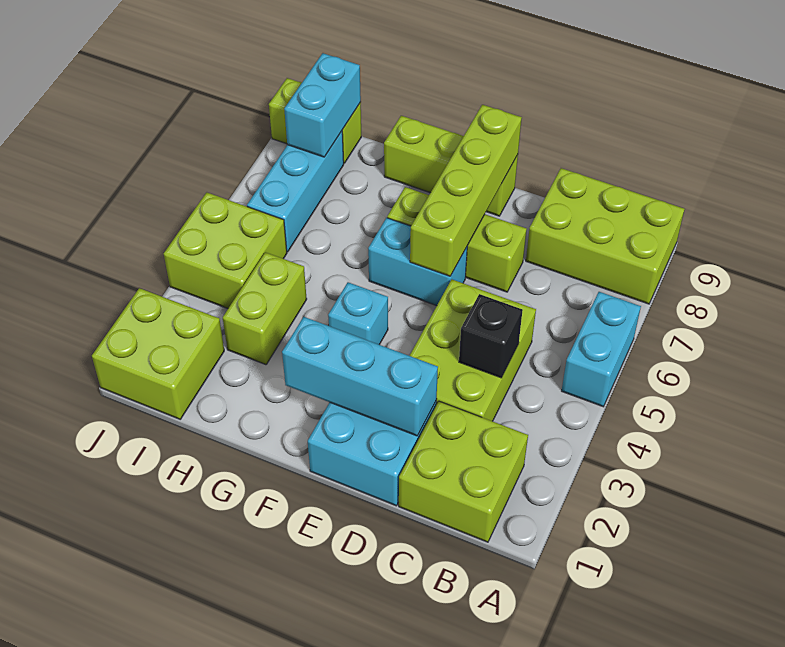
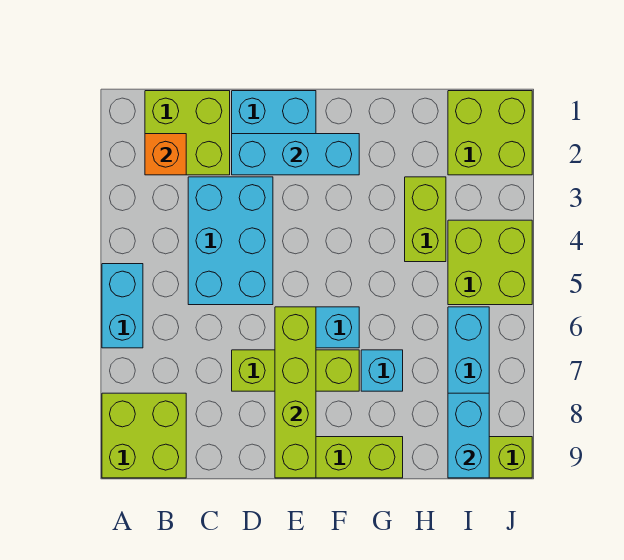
lime brick A8:C9 level 1 -> lime brick A8:B9 level 1
none -> orange brick B2 level 2
lime brick C3:D5 level 1 -> cyan brick C3:D5 level 1
black brick C4 level 2 -> none
cyan brick F4 level 1 -> cyan brick G7 level 1

